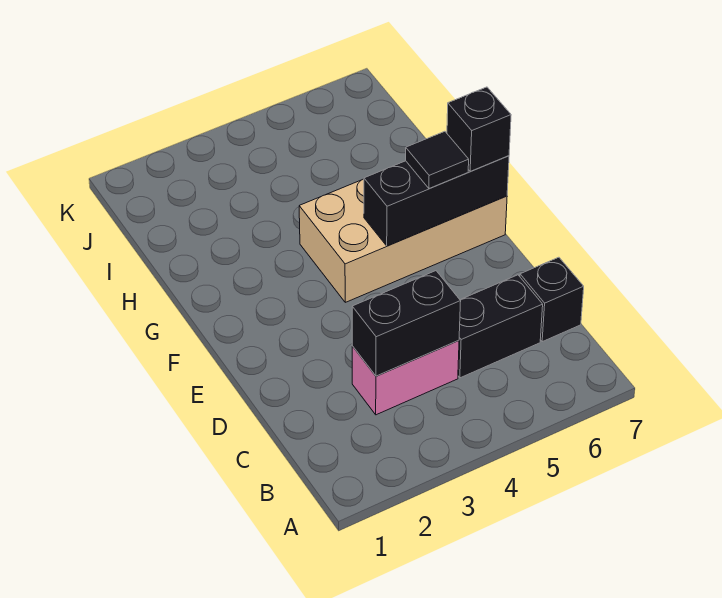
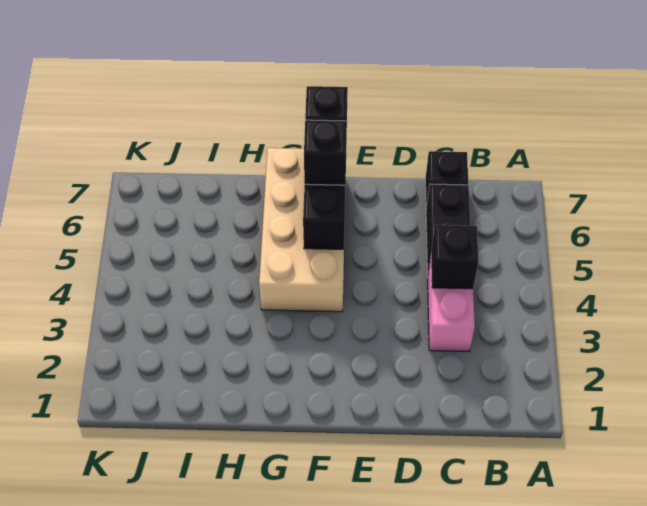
black brick C3:C4 level 2 -> black brick C4 level 2
black tile F6 level 3 -> black brick F6 level 3

